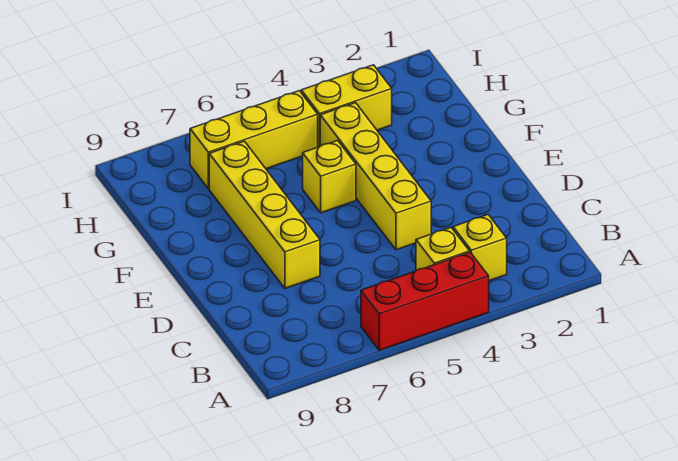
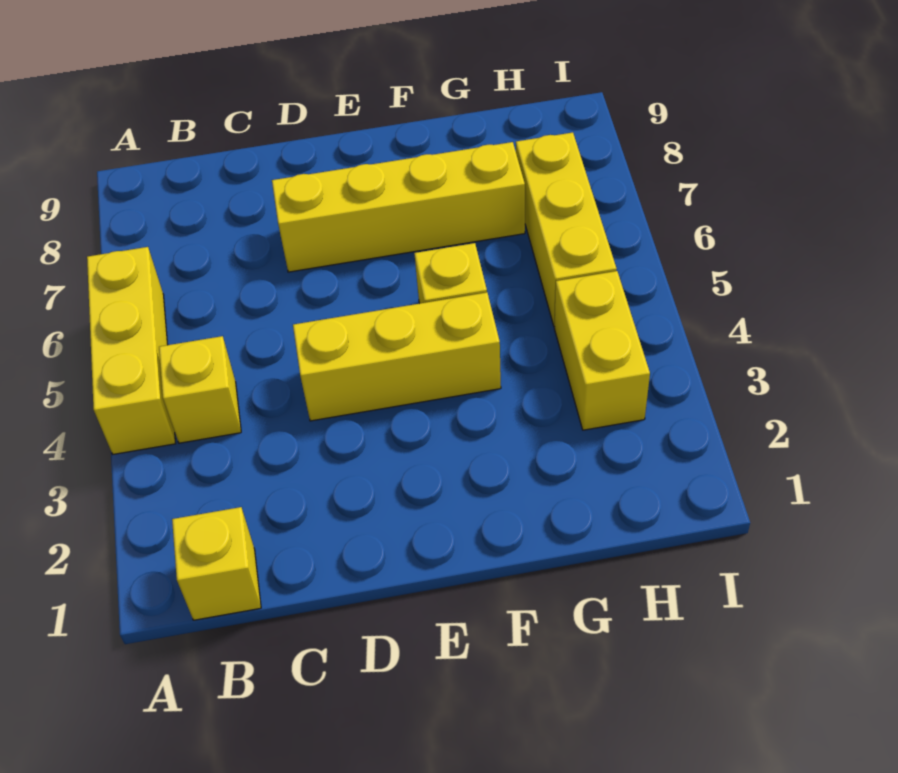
red brick A4:A6 level 1 -> yellow brick A4:A6 level 1
yellow brick B3 level 1 -> yellow brick B1 level 1
yellow brick D4:G4 level 1 -> yellow brick D4:F4 level 1

